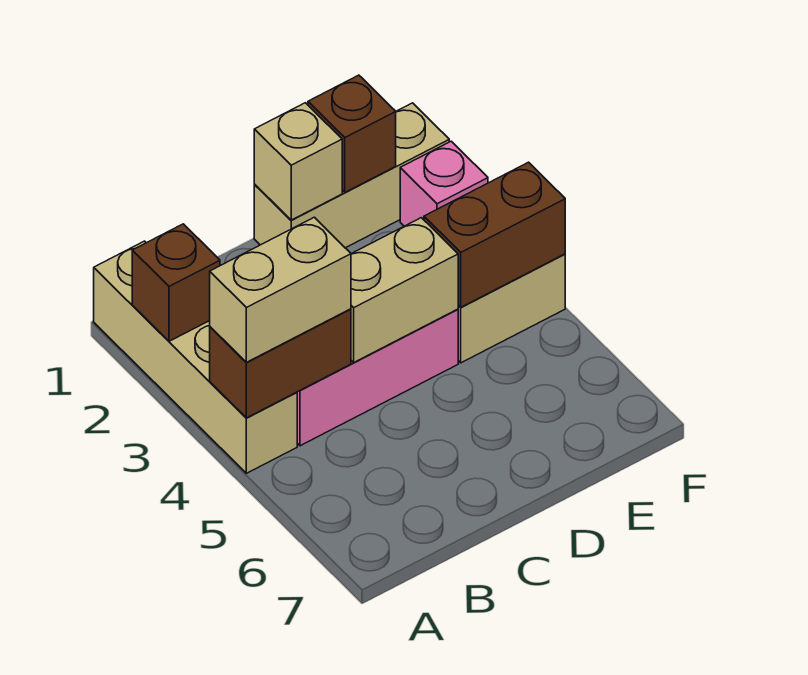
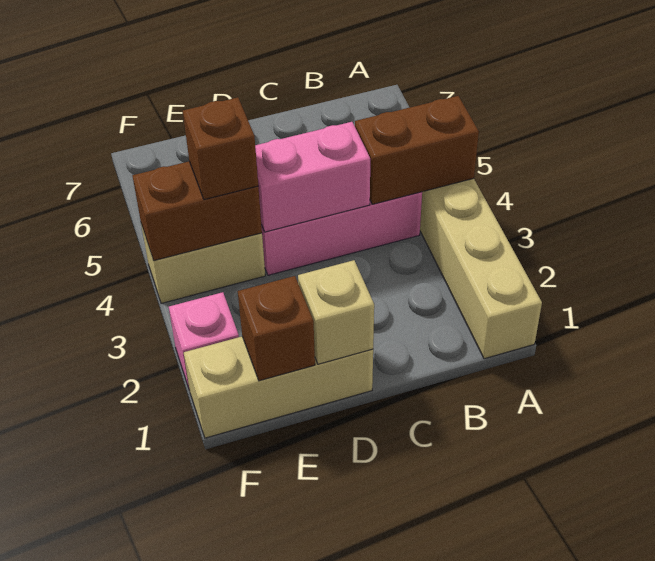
brown brick A2 level 2 -> brown brick E4 level 3
tan brick A4:B4 level 3 -> none
tan brick C4:D4 level 2 -> pink brick C4:D4 level 2

